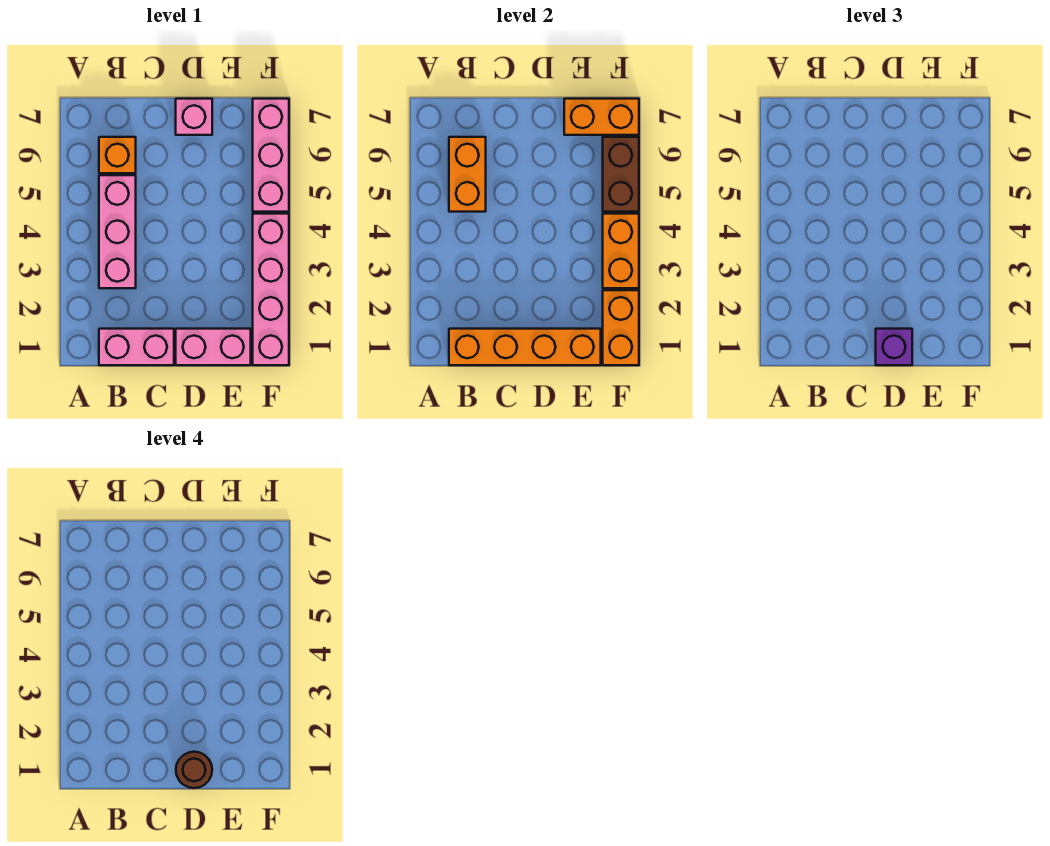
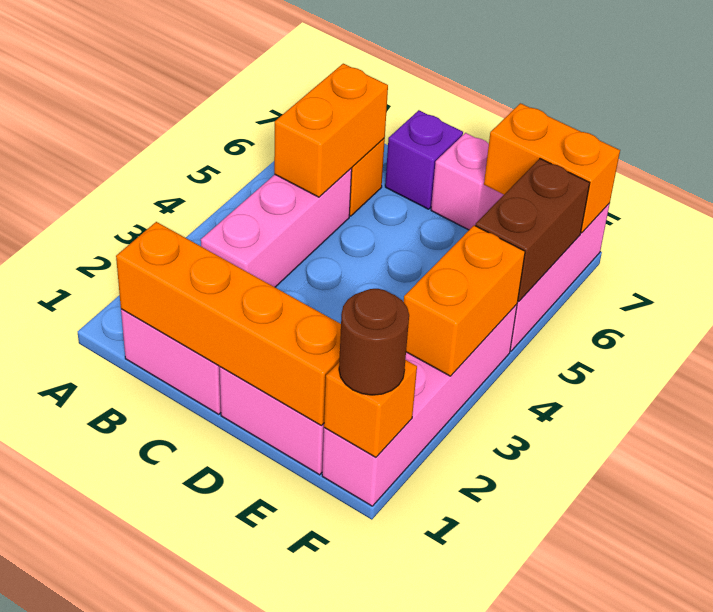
purple brick D1 level 3 -> purple brick C7 level 1
brown round brick D1 level 4 -> brown round brick F1 level 3
orange brick F1:F2 level 2 -> orange brick F1 level 2

